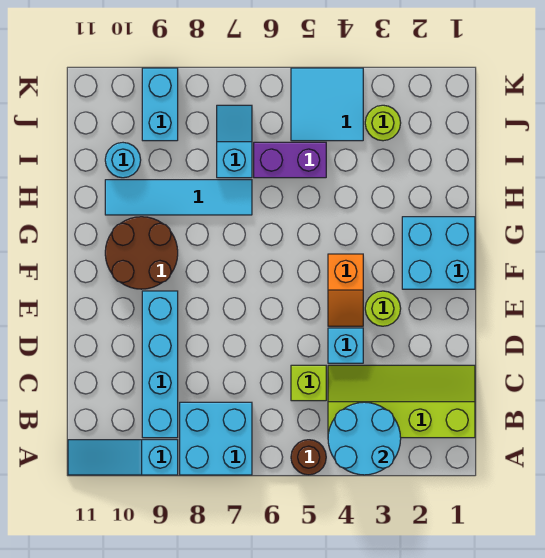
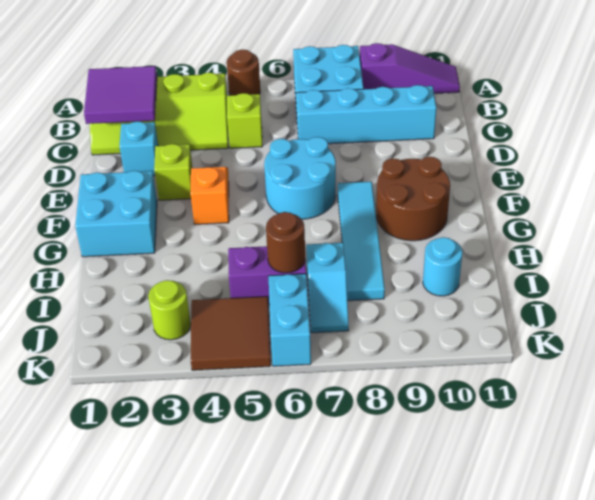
cyan round brick A3:B4 level 2 -> cyan round brick E6:F7 level 1
cyan slope A9:A11 level 1 top 9 -> purple slope A9:A11 level 1 top 9
none -> purple tile B1:C2 level 2
cyan brick B9:E9 level 1 -> cyan brick C7:C10 level 1
cyan brick D4 level 1 -> cyan brick D2 level 1
lime round brick E3 level 1 -> lime brick E3 level 1
cyan tile H7:H10 level 1 -> cyan tile F8:I8 level 1
none -> brown round brick I6 level 2
cyan tile J4:K5 level 1 -> brown tile J4:K5 level 1
cyan brick J9:K9 level 1 -> cyan brick J6:K6 level 1

